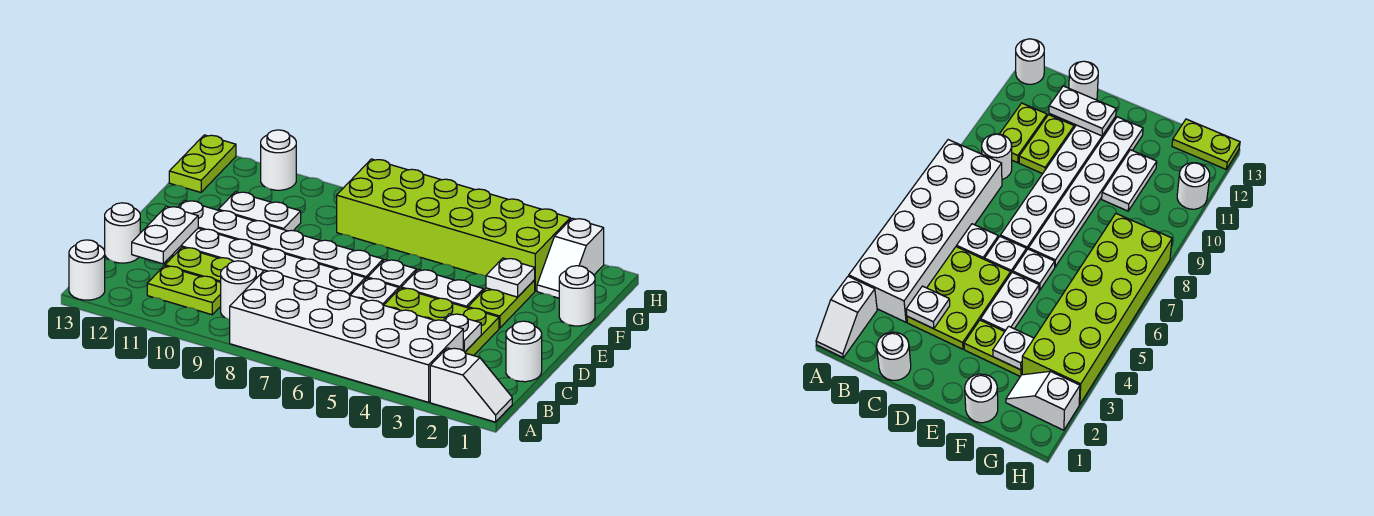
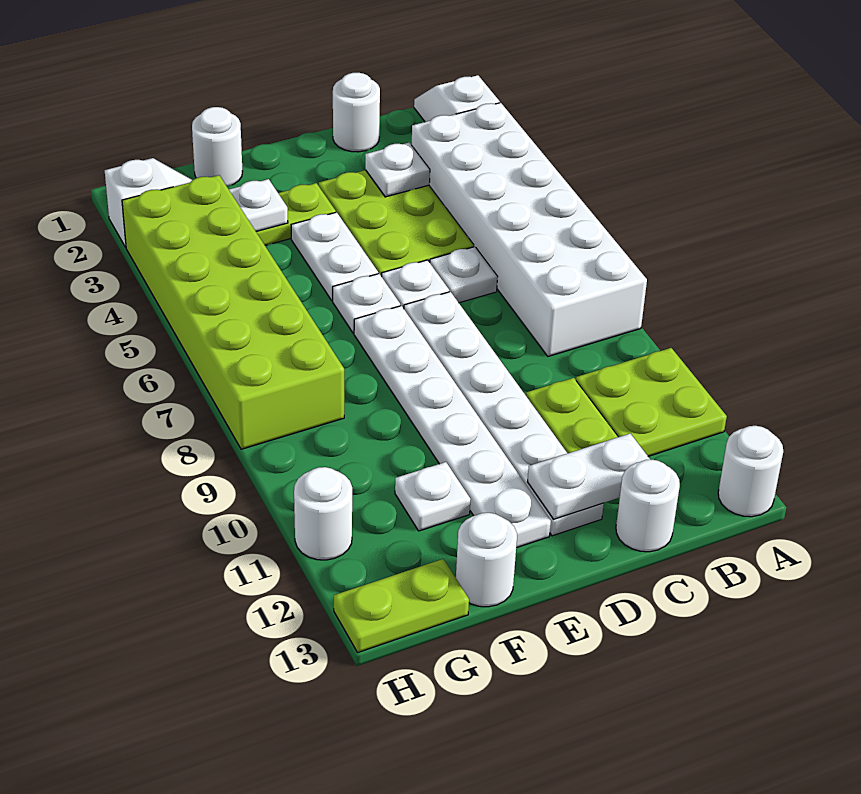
white round brick B9 level 1 -> white round brick F13 level 1
lime plate B10:B11 level 1 -> lime plate A10:B11 level 1
white plate F10:F11 level 1 -> white plate F11 level 1

